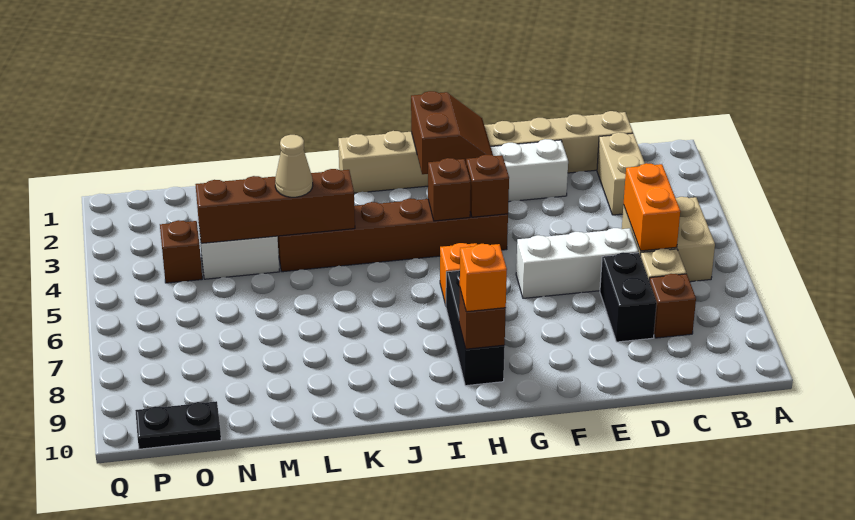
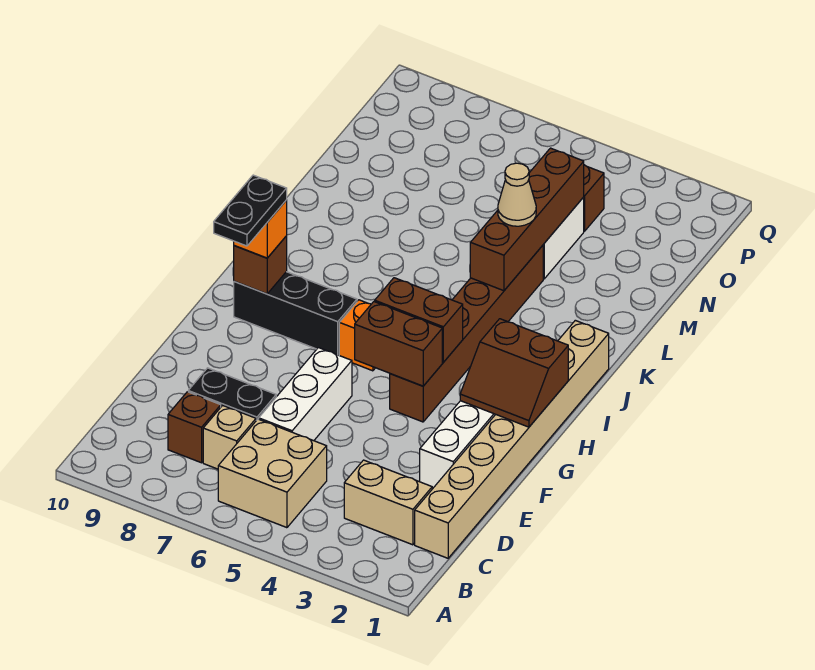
orange brick C5:C6 level 2 -> none
brown brick G4 level 2 -> brown brick G4:G5 level 2
brown brick H4 level 2 -> brown brick H4:H5 level 2
black plate O10:P10 level 1 -> black plate G9:H9 level 4

